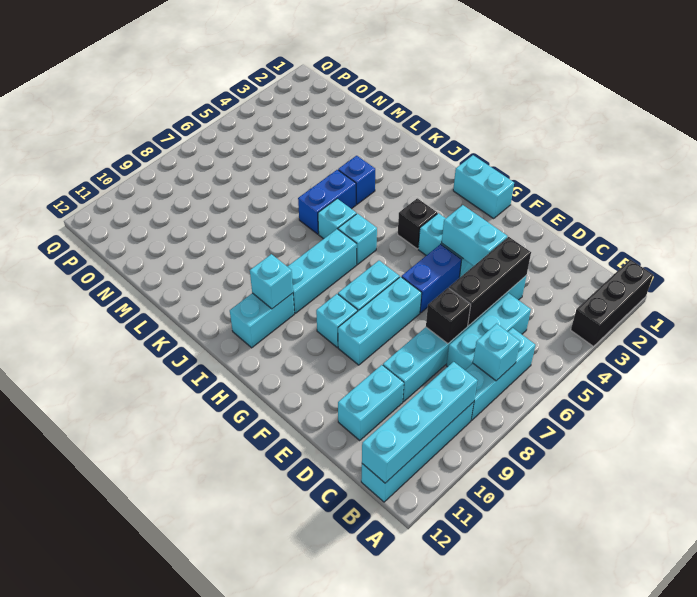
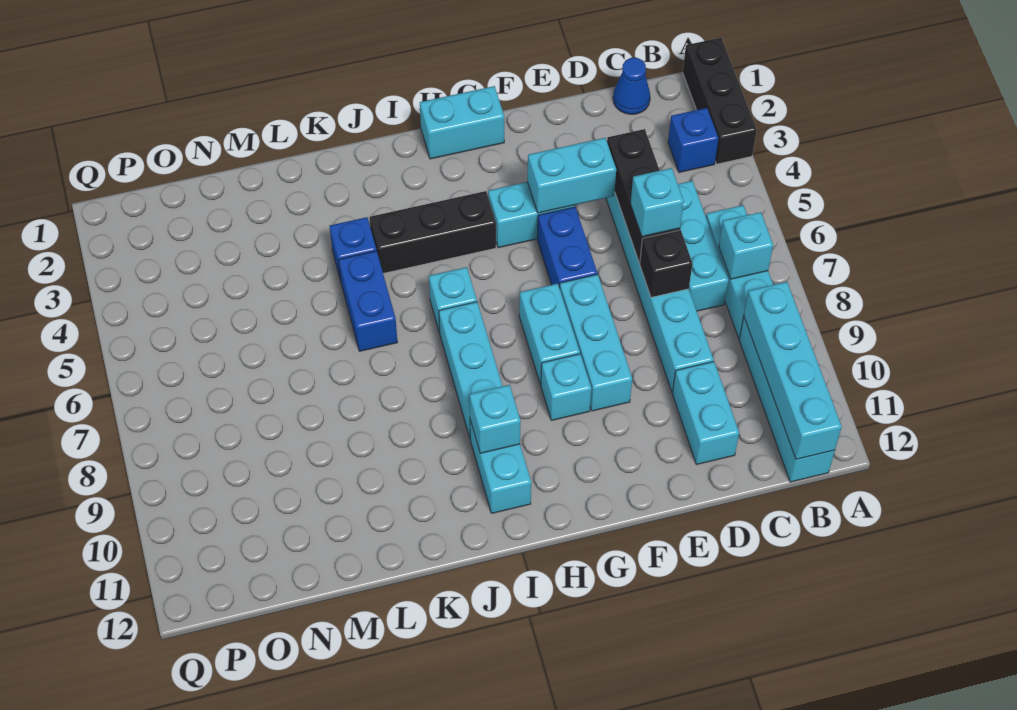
none -> blue brick B3 level 1
none -> blue cone C1 level 1
black brick H4 level 1 -> black brick H4:J4 level 1
cyan brick J6 level 1 -> cyan brick D6 level 3

